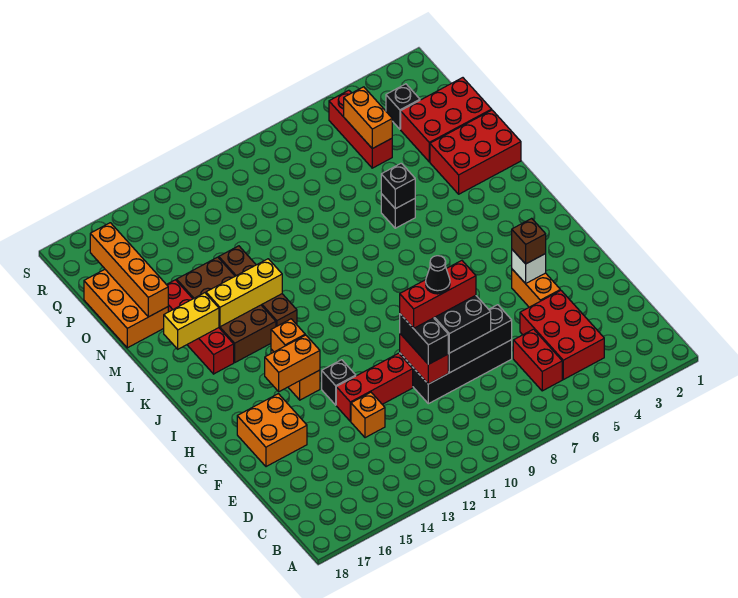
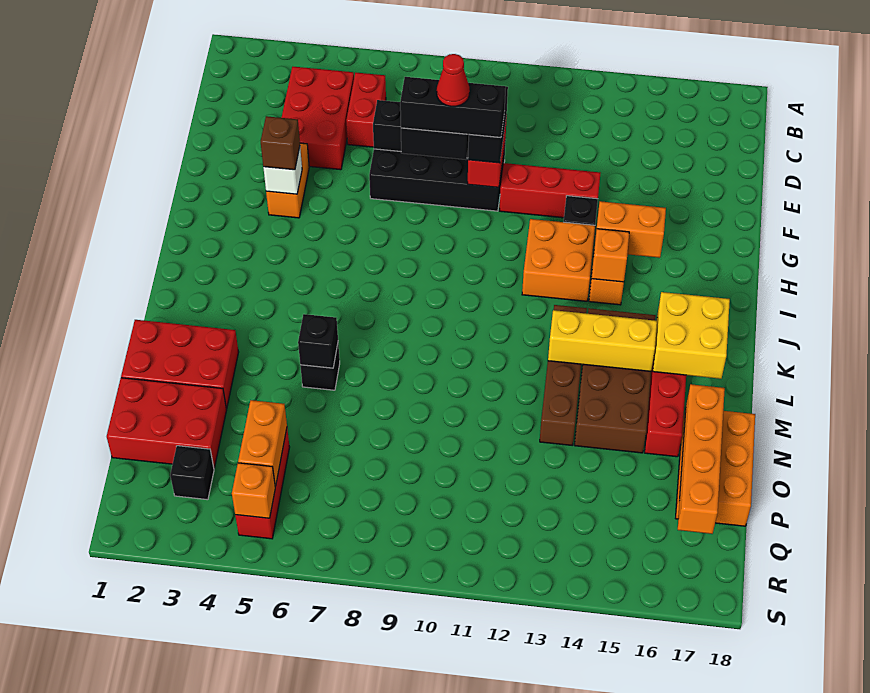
orange brick E13 level 1 -> orange brick R5 level 2
red brick F8:F10 level 4 -> black brick F8:F10 level 4
black cone F9 level 5 -> red cone F9 level 5
orange brick F16:G17 level 1 -> orange brick H12:I13 level 1
yellow brick L16:L17 level 2 -> yellow brick K16:L17 level 2

